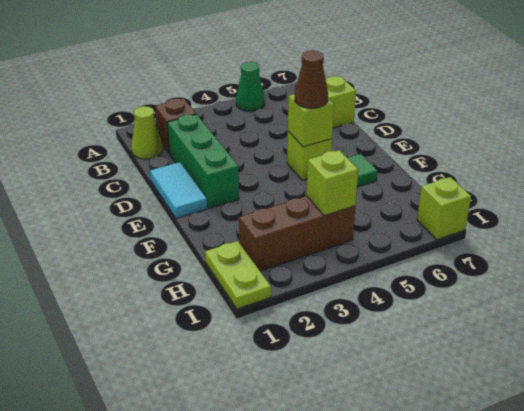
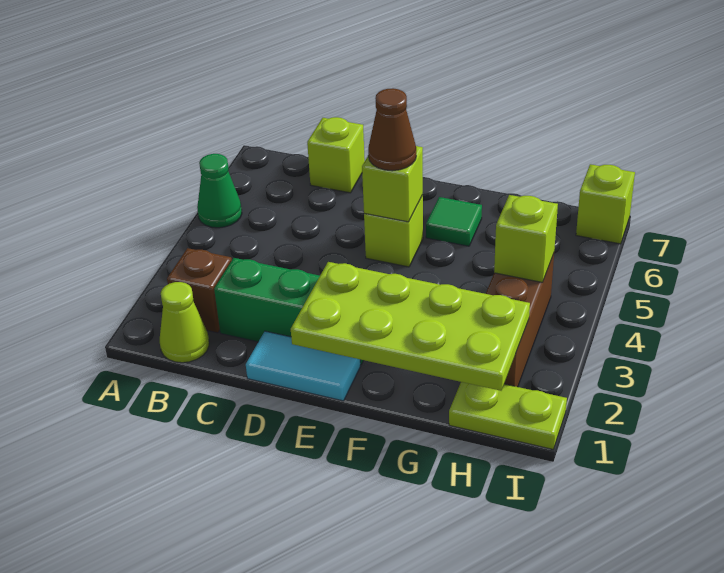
none -> lime plate E1:H2 level 2

